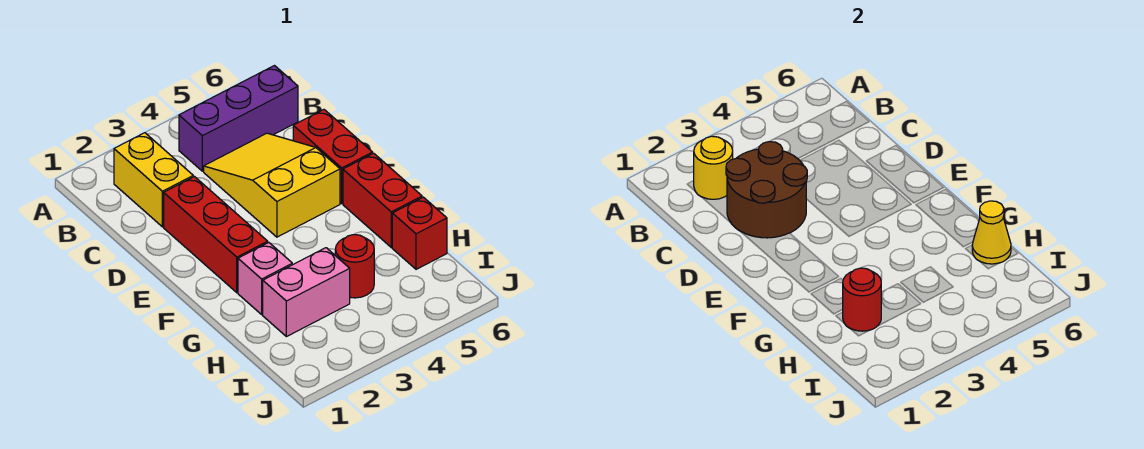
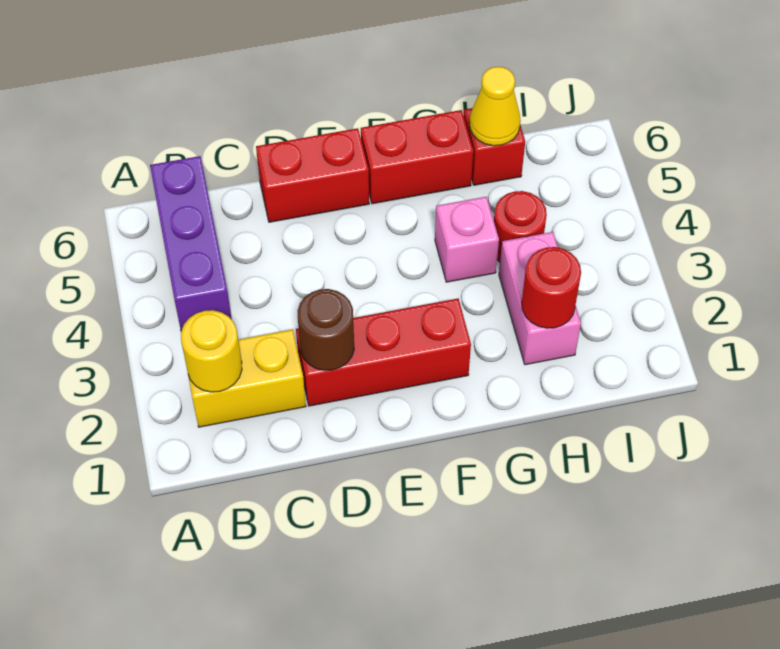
brown round brick C2:D3 level 2 -> brown round brick D2 level 2
yellow slope C4:E5 level 1 top E -> none
pink brick G2 level 1 -> pink brick G4 level 1

